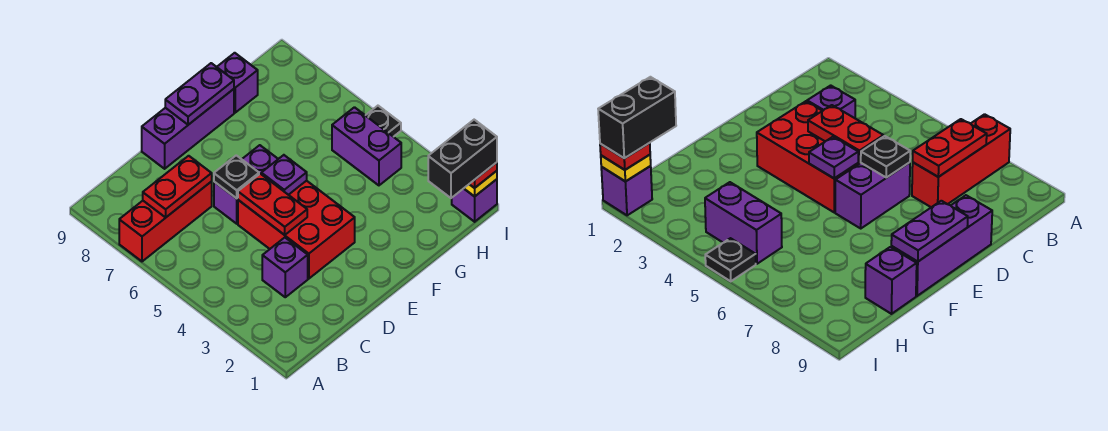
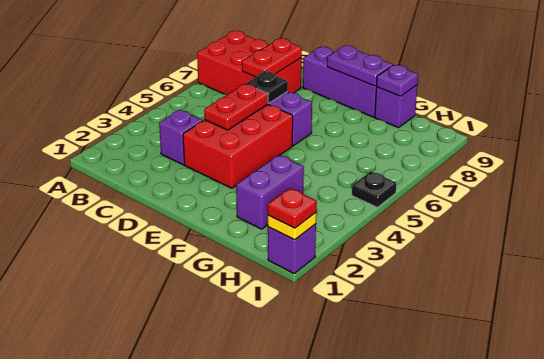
red brick A7:C7 level 1 -> red brick A7:C8 level 1
red plate B7:C7 level 2 -> red plate C7:C8 level 2
purple plate E5 level 2 -> purple plate G9 level 2
black brick H1:I1 level 4 -> none
purple brick H4:H5 level 1 -> purple brick G2:G3 level 1

